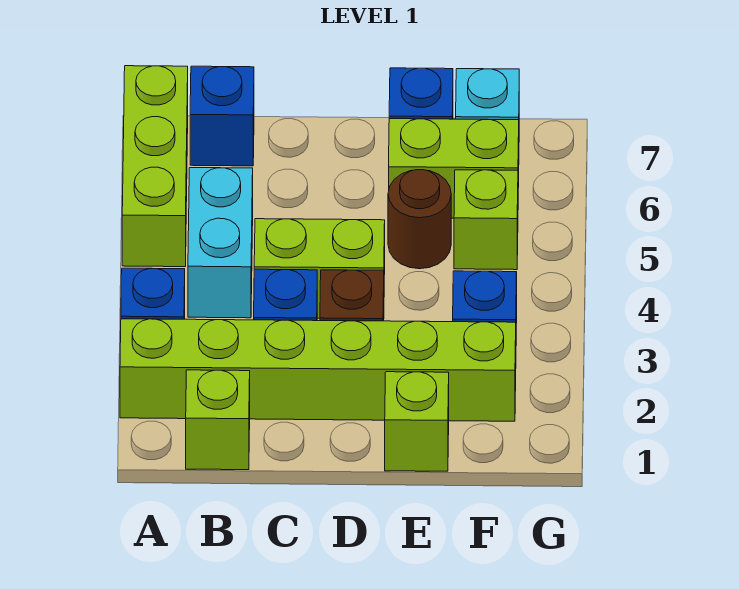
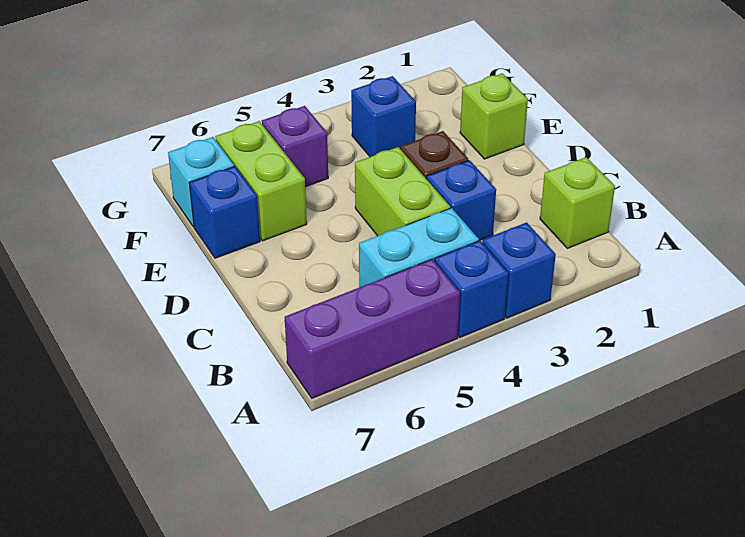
lime brick A2:F2 level 1 -> none
lime brick A5:A7 level 1 -> purple brick A5:A7 level 1
blue brick B7 level 1 -> blue brick A4 level 1
brown round brick E5 level 1 -> none
lime brick F5 level 1 -> purple brick F5 level 1

